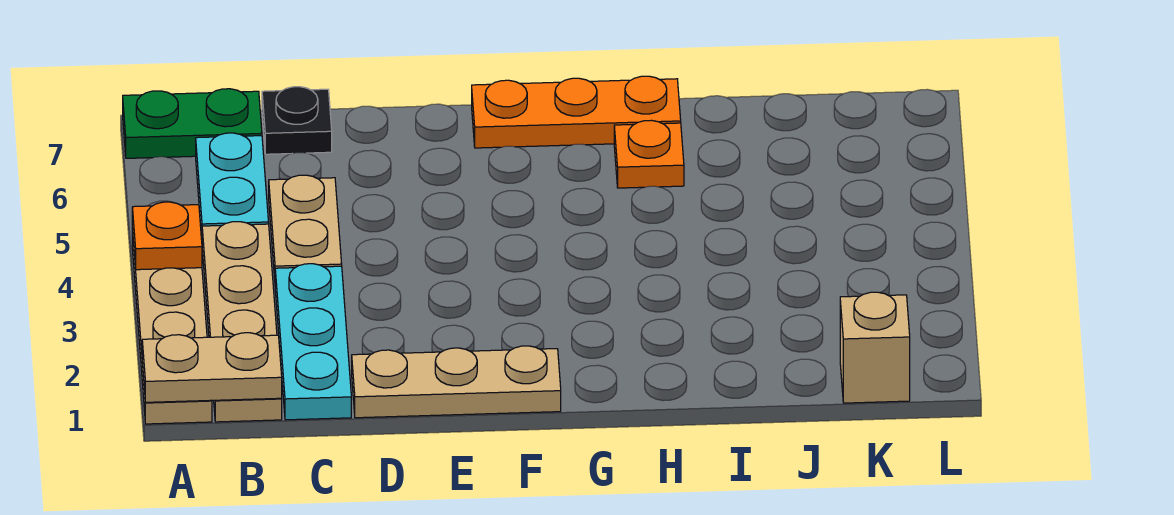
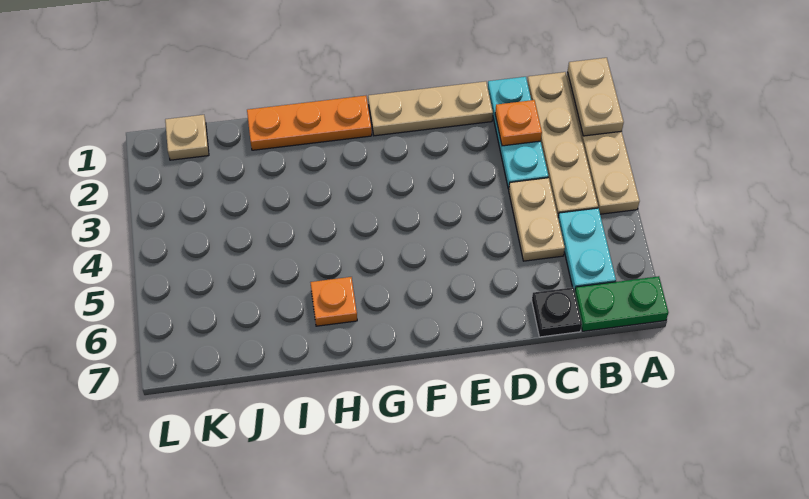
tan plate A1:B1 level 2 -> tan plate A1:A2 level 2
orange plate A4 level 2 -> orange plate C2 level 2
orange plate F7:H7 level 1 -> orange plate G1:I1 level 1
tan brick K1 level 1 -> tan plate K1 level 1

